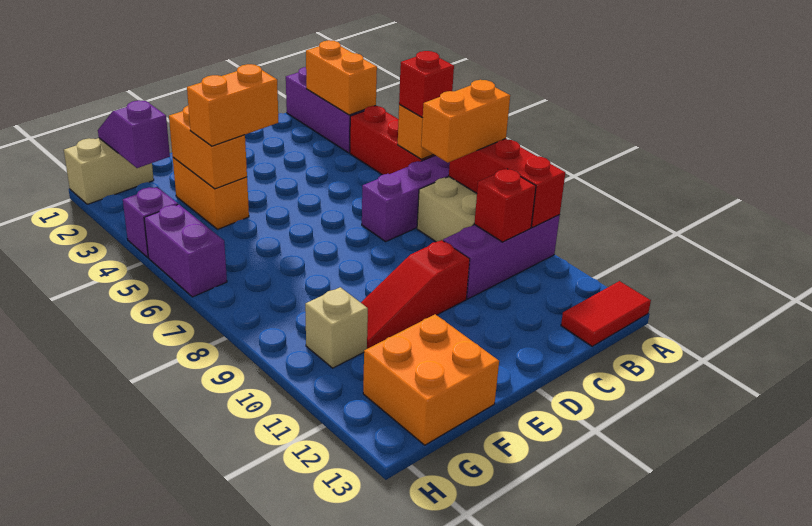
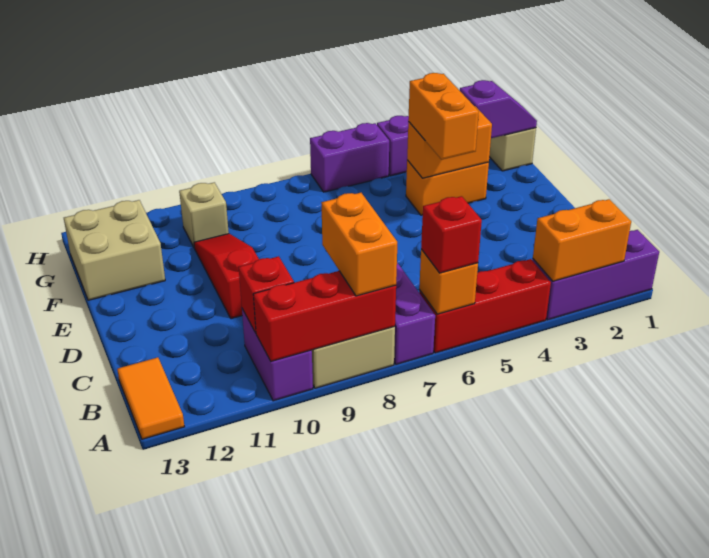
purple brick A10:C10 level 1 -> purple brick A10:B10 level 1
red tile A13:B13 level 1 -> orange tile A13:B13 level 1
orange brick F12:G13 level 1 -> tan brick F12:G13 level 1

